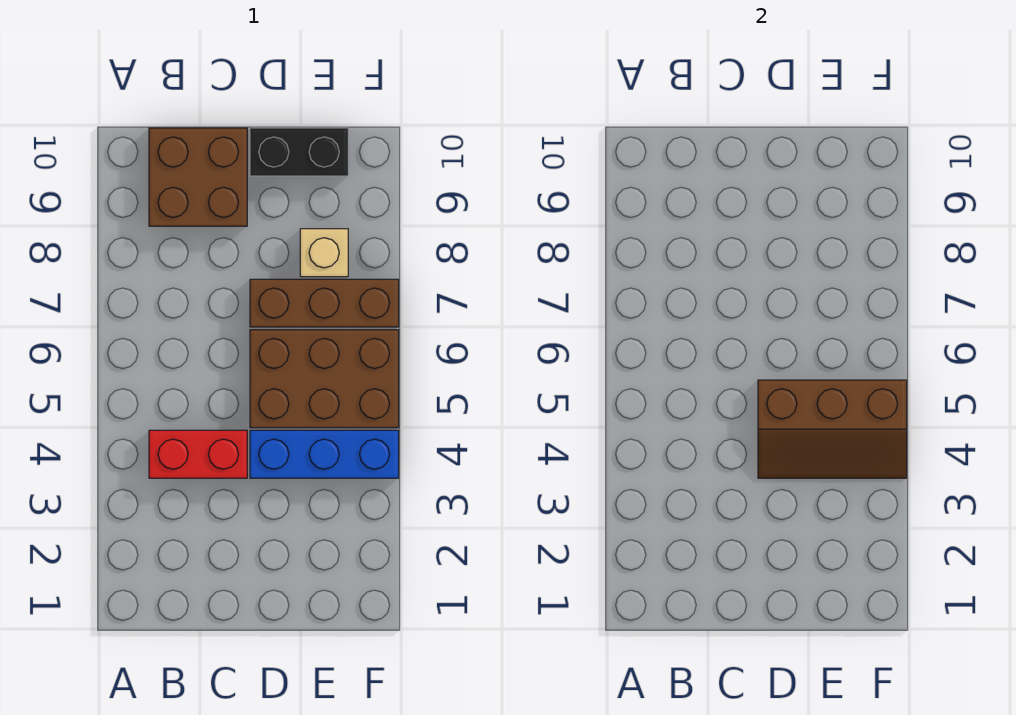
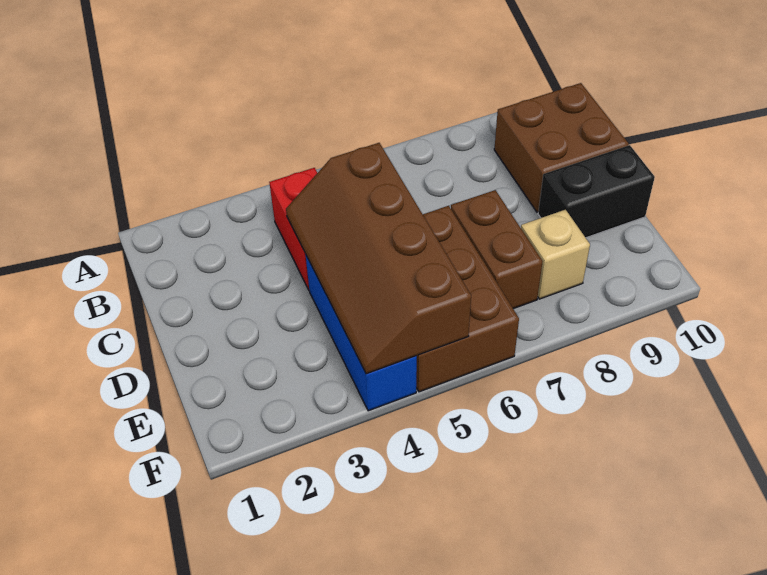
brown slope D4:F5 level 2 top 5 -> brown slope C4:F5 level 2 top 5
brown brick D7:F7 level 1 -> brown brick D7:E7 level 1
black brick D10:E10 level 1 -> black brick D9:D10 level 1

